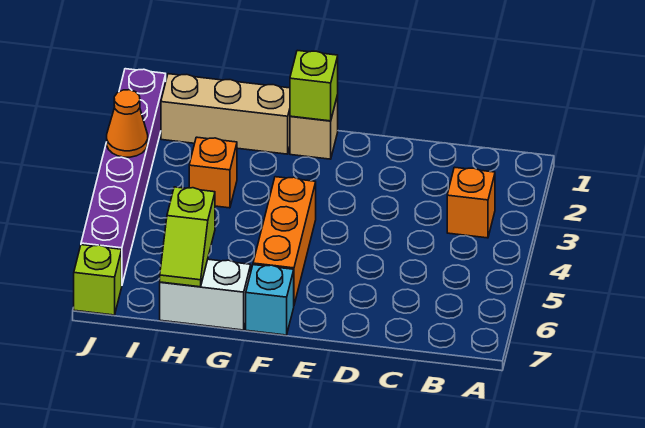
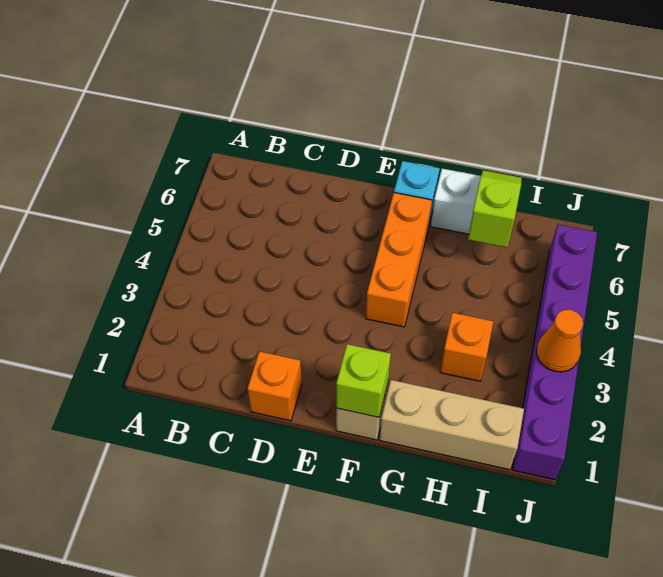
orange brick B3 level 1 -> orange brick D1 level 1
lime brick J7 level 1 -> none

